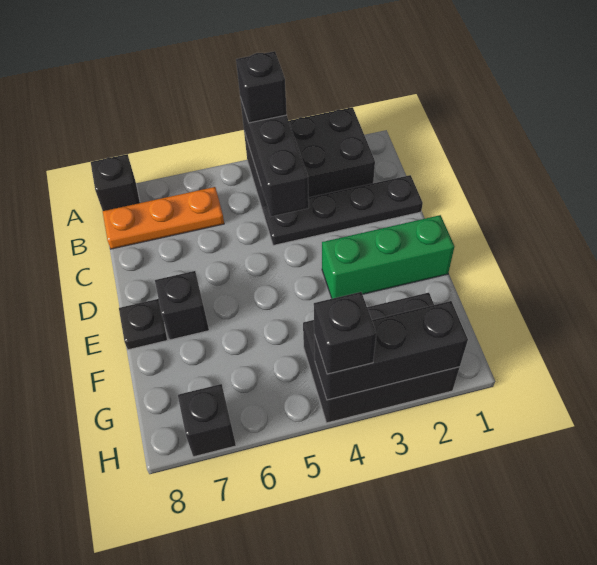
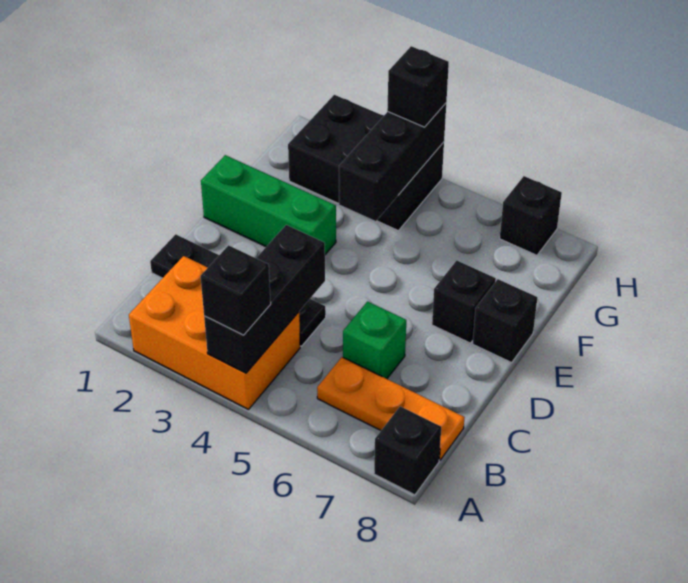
black brick A2:B4 level 1 -> orange brick A2:B4 level 1
none -> green brick C6 level 1
black plate E8 level 1 -> black brick E8 level 1
black brick H2:H4 level 2 -> black brick F4:H4 level 2

